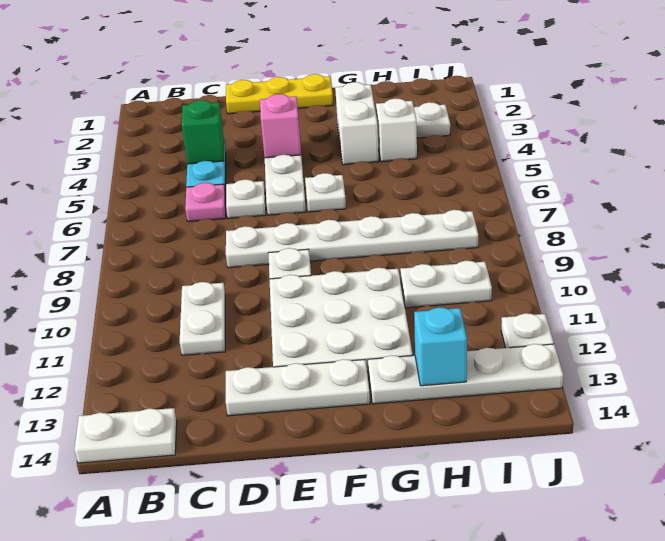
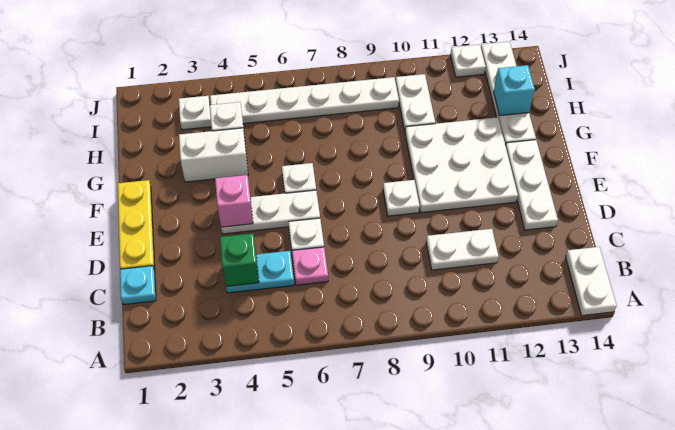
none -> cyan plate C1 level 1
white plate D8:I8 level 1 -> white plate I4:I9 level 1

